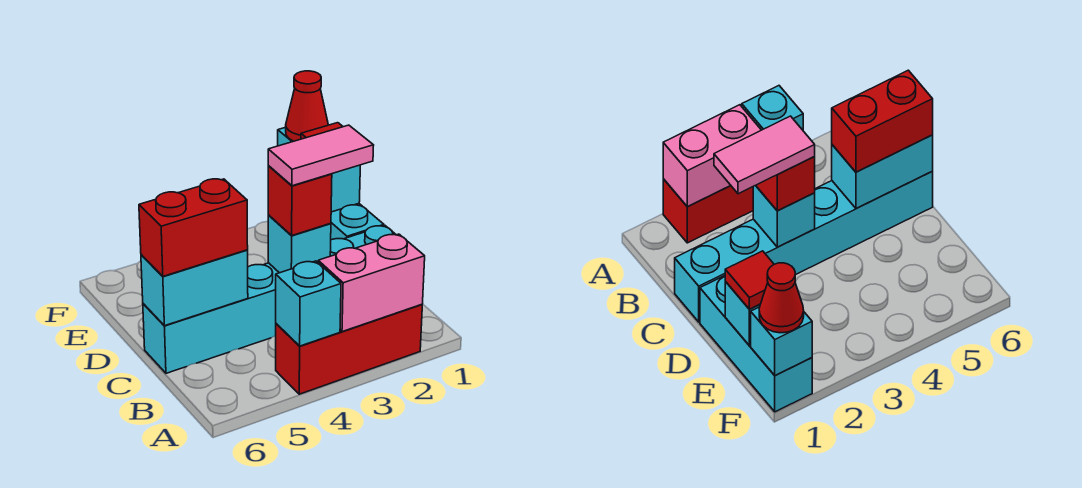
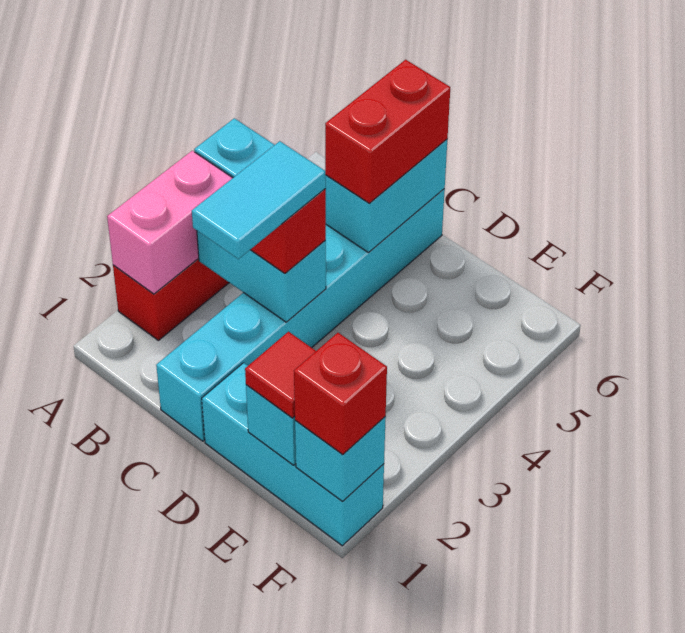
pink tile C2:C3 level 4 -> cyan tile C2:C3 level 4
cyan brick C3 level 2 -> cyan brick B3:C3 level 2
red cone F1 level 3 -> red brick F1 level 3

